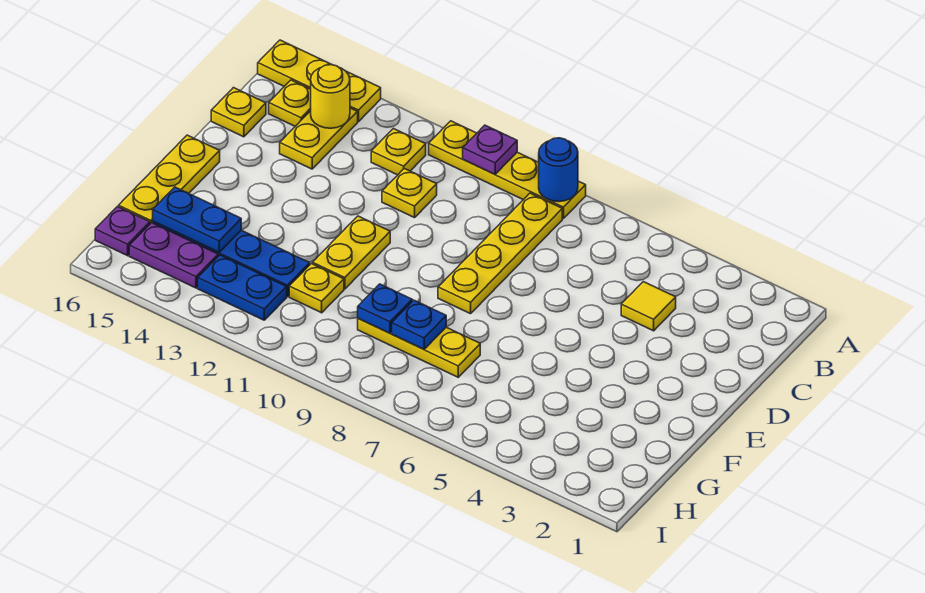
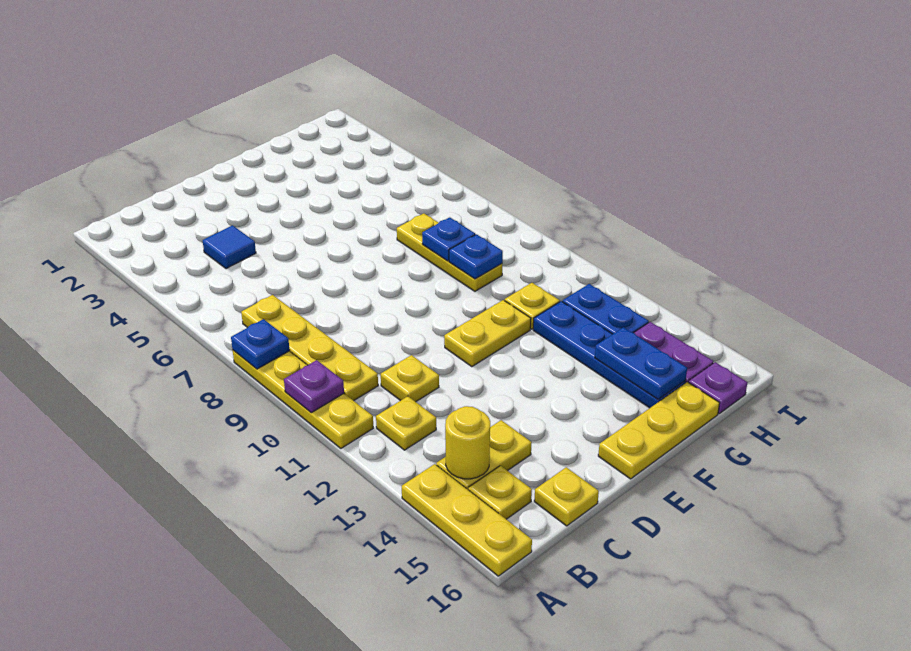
blue round brick A8 level 2 -> blue plate A8 level 2
yellow plate B8:E8 level 1 -> yellow plate B7:B10 level 1
yellow tile C4 level 1 -> blue tile C4 level 1

